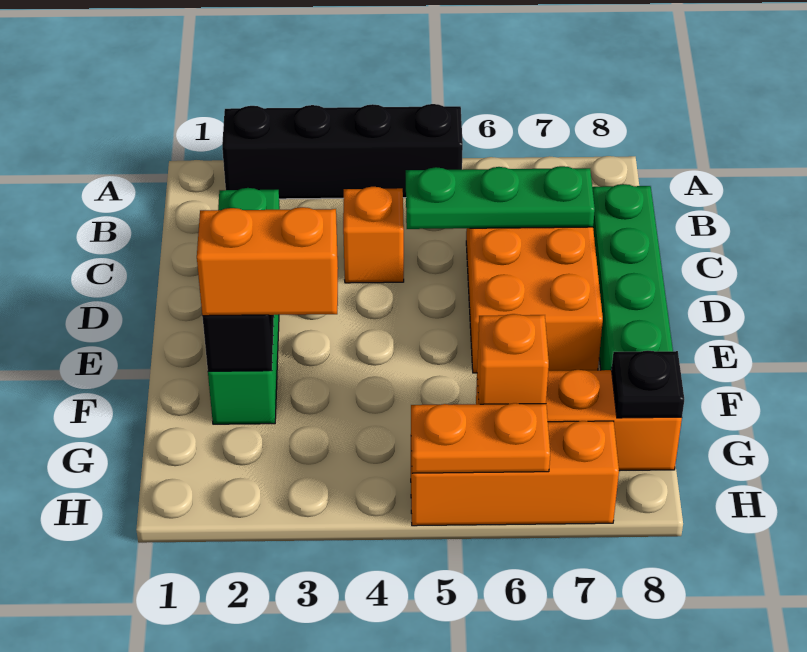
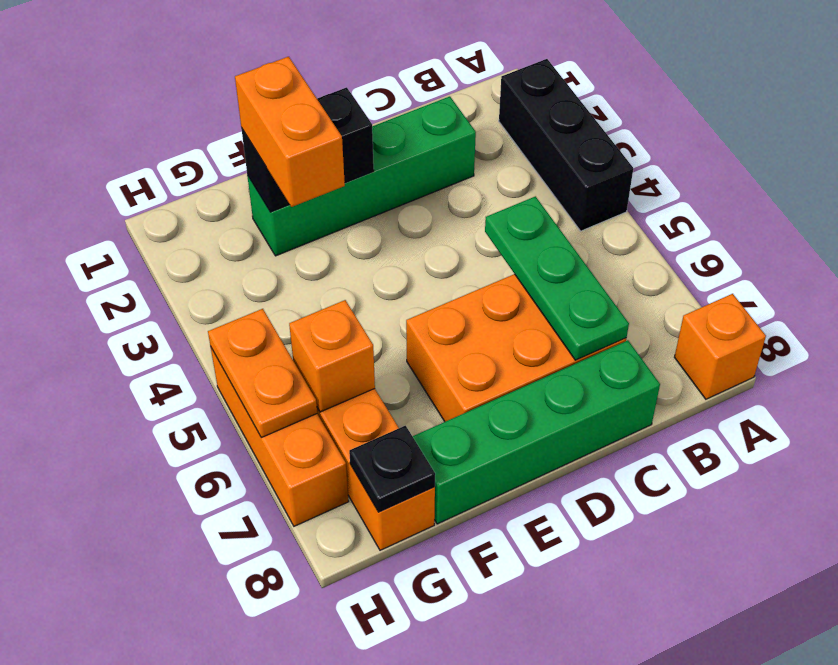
black brick A2:A5 level 1 -> black brick A2:A4 level 1
orange brick C4 level 1 -> orange brick A8 level 1

